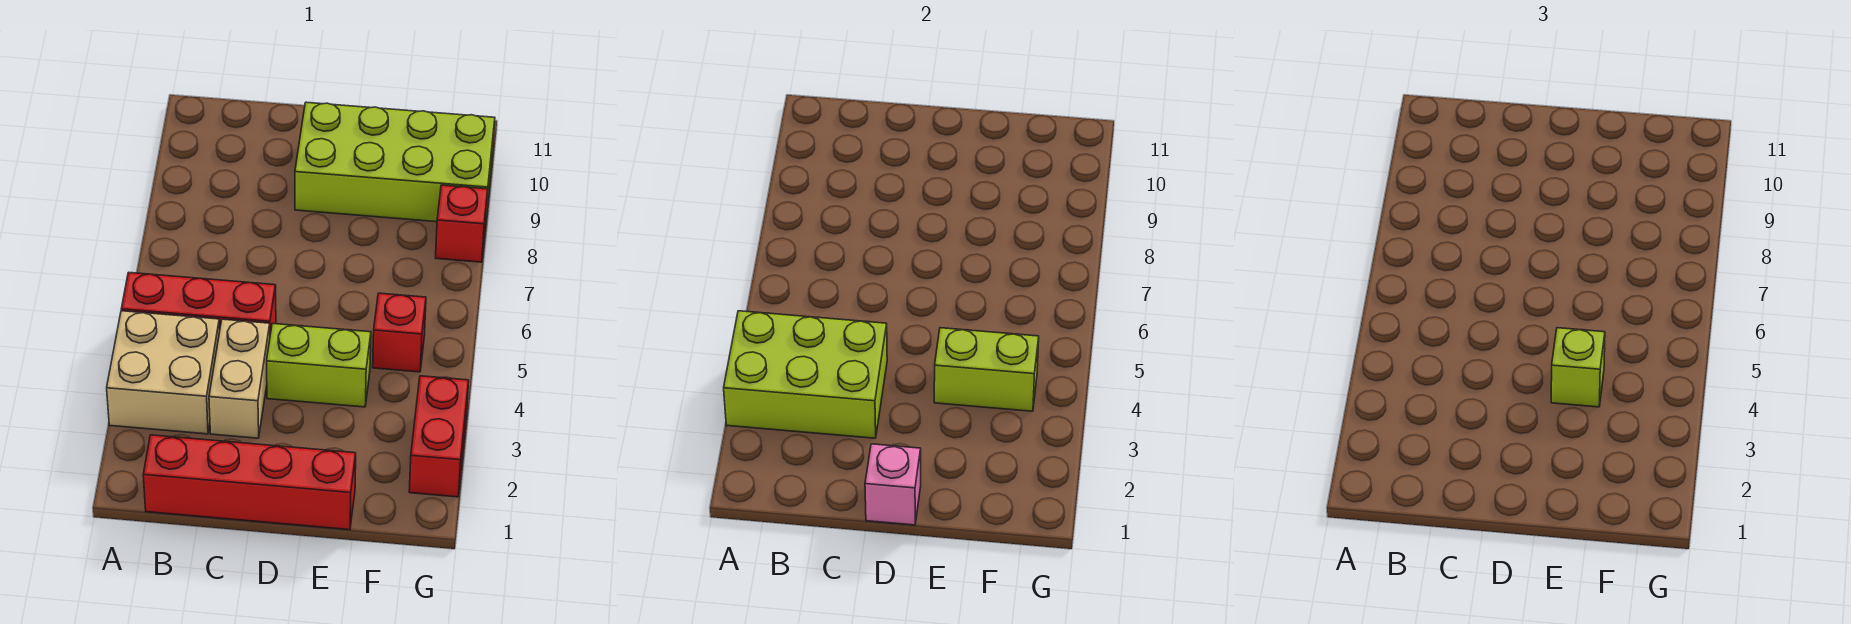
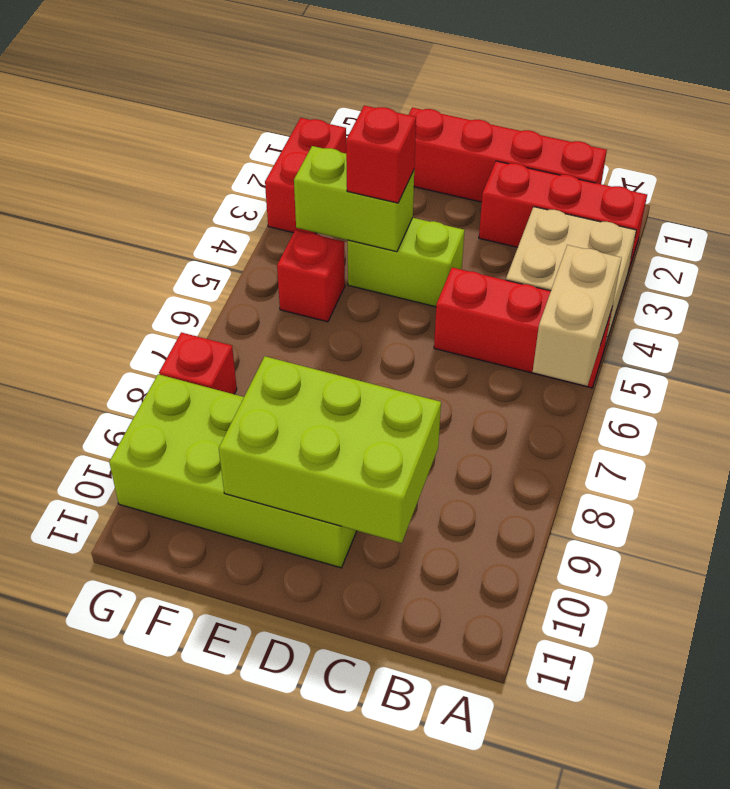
none -> red brick A2:C2 level 1
lime brick A3:C4 level 2 -> lime brick C9:E10 level 2
tan brick C3:C4 level 1 -> tan brick A5:A6 level 2
pink brick D1 level 2 -> none
lime brick E4 level 3 -> red brick E4 level 3

